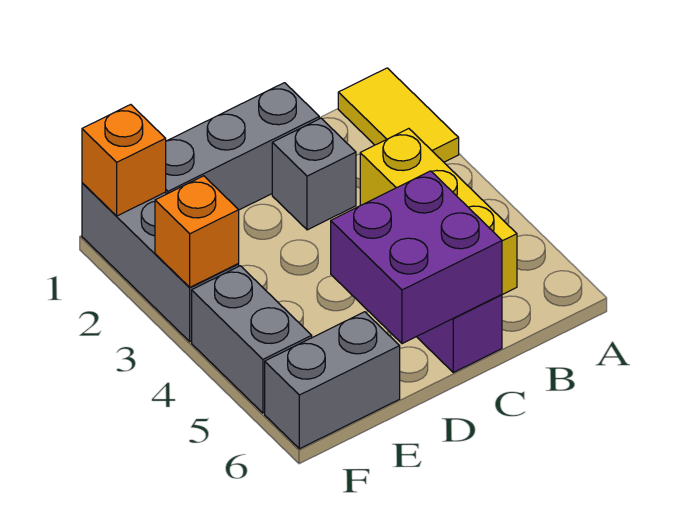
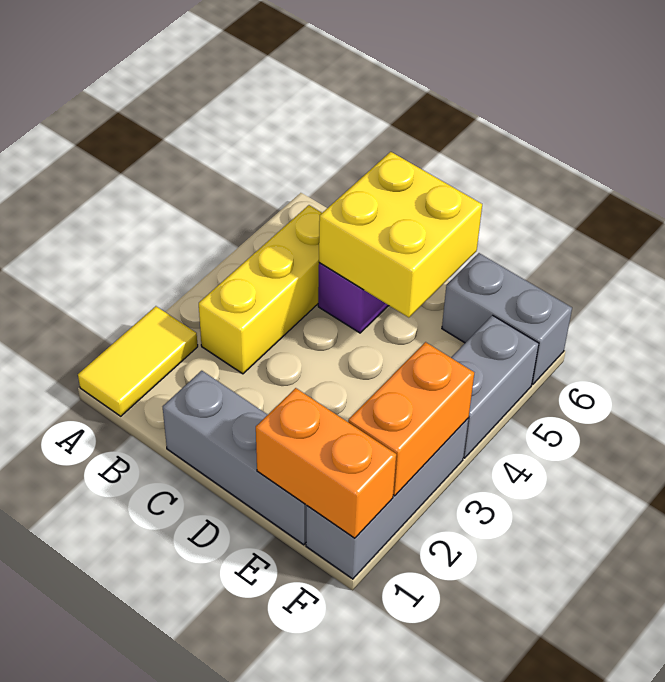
grey brick C2 level 1 -> none
purple brick C5:D6 level 2 -> yellow brick C5:D6 level 2
orange brick F1 level 2 -> orange brick E1:F1 level 2
orange brick F3 level 2 -> orange brick F2:F3 level 2

